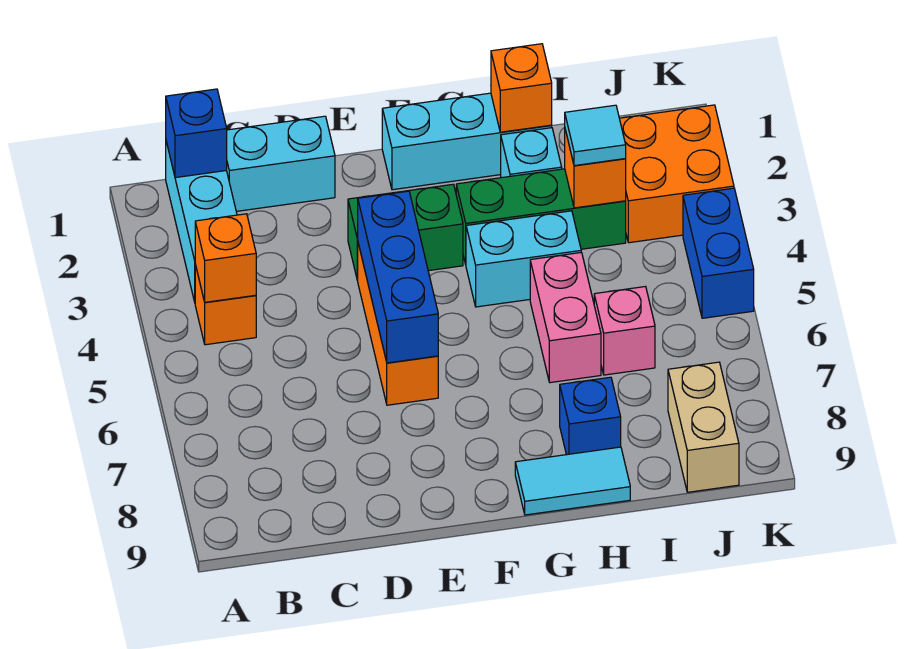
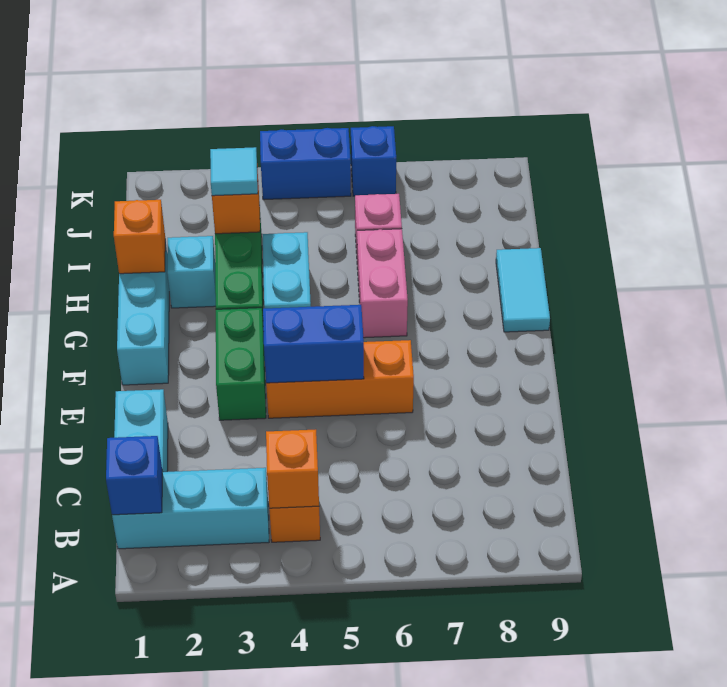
blue brick E4:E6 level 2 -> blue brick E4:E5 level 2
pink brick H5:H6 level 1 -> pink brick G6:H6 level 1
blue brick H8 level 1 -> blue brick K6 level 1
orange brick J2:K3 level 1 -> none
tan brick J8:J9 level 1 -> none

